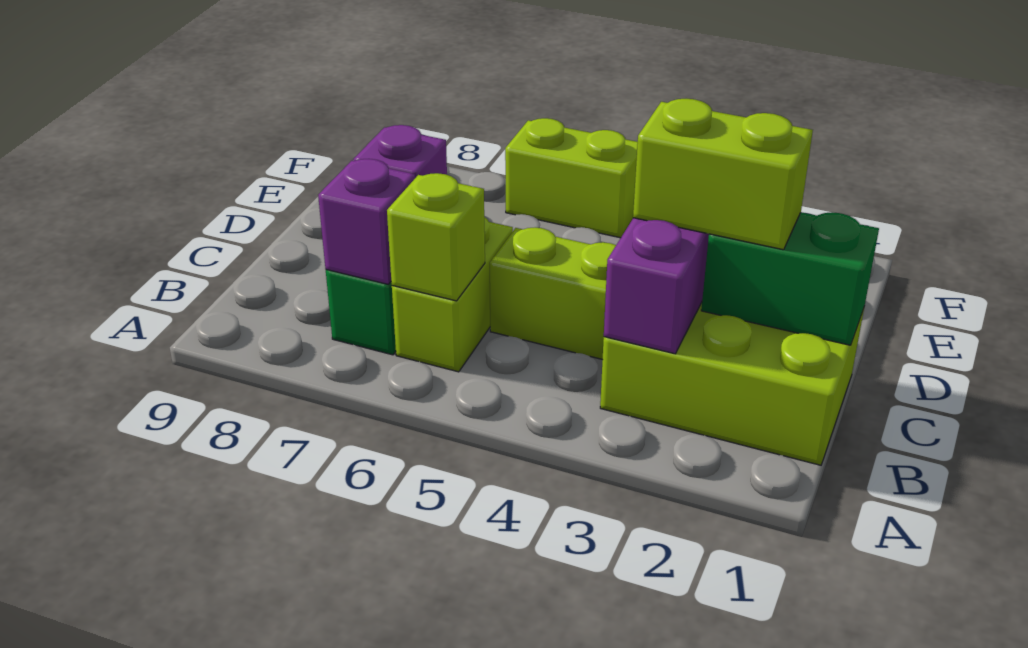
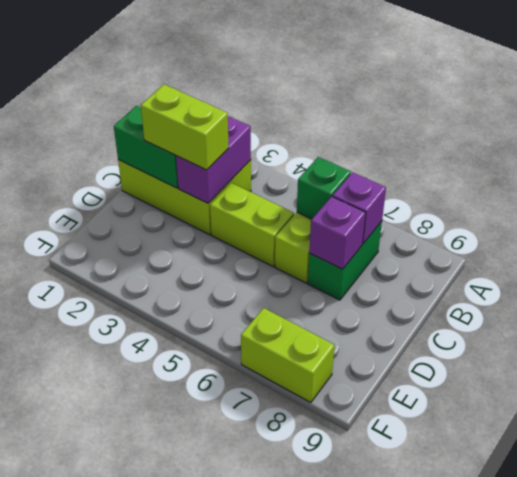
lime brick B6 level 2 -> green brick B6 level 2
lime brick F5:F6 level 1 -> lime brick F7:F8 level 1

